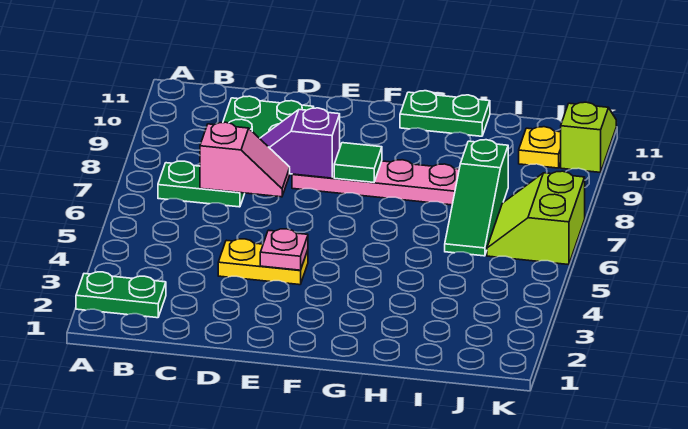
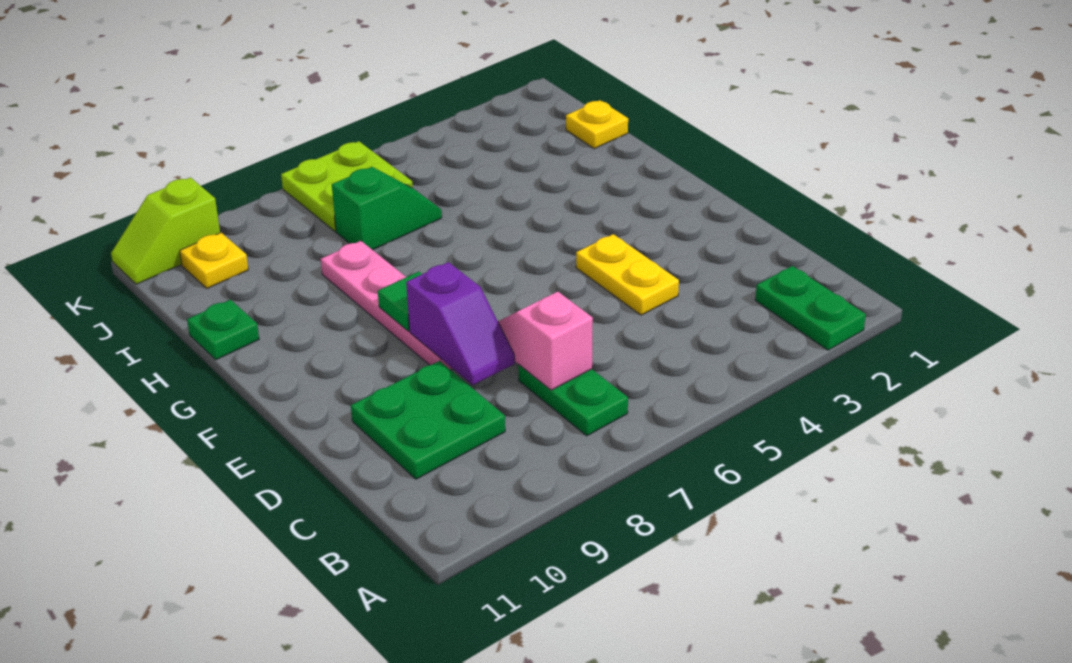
pink plate E4 level 2 -> none
green plate G11:H11 level 1 -> green plate H11 level 1
none -> yellow plate I1 level 1
green slope I6:I8 level 1 top 8 -> green slope I6:I7 level 1 top 7
lime slope J6:K7 level 1 top K -> lime plate J6:K7 level 1

